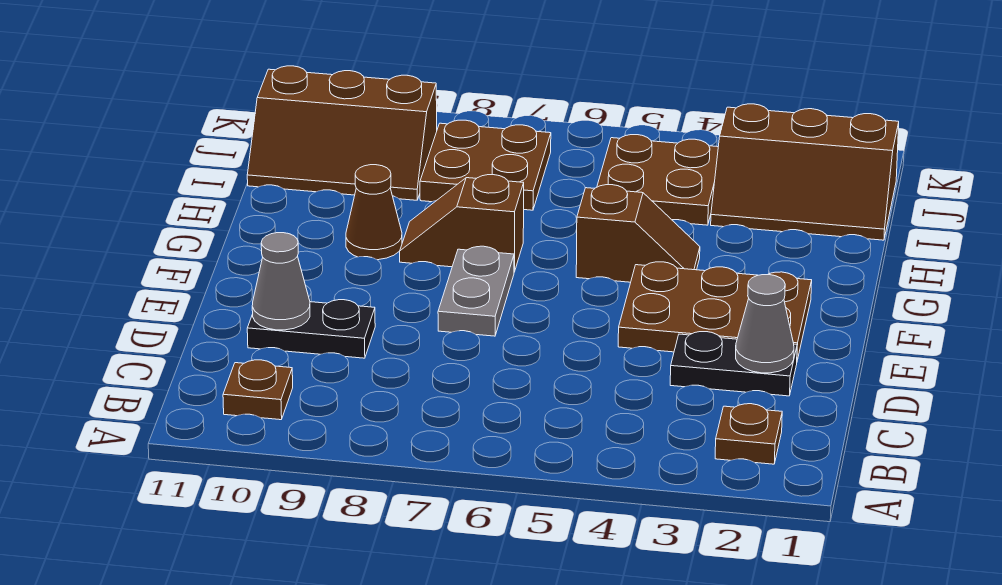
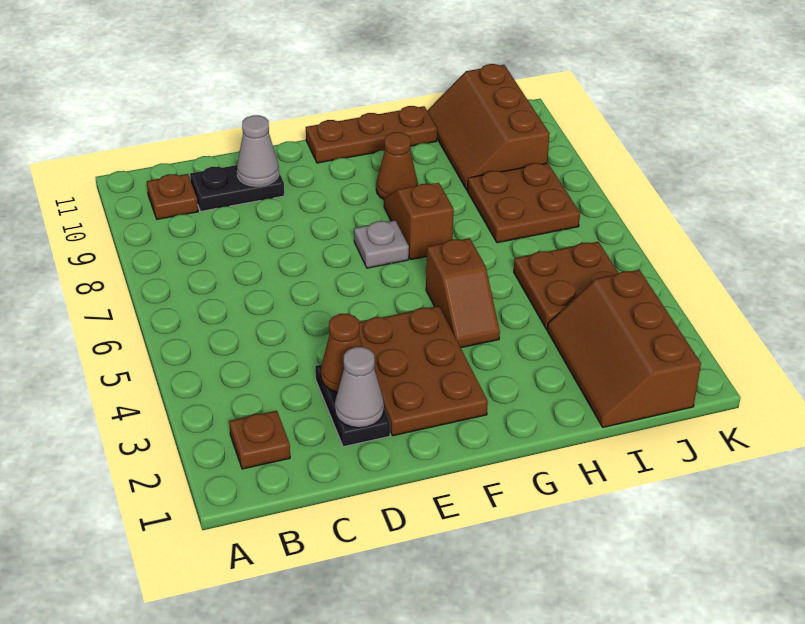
none -> brown cone D3 level 2
black plate D9:D10 level 1 -> black plate C10:D10 level 1
grey plate E7:F7 level 1 -> grey plate F7 level 1
none -> brown plate F11:H11 level 1

